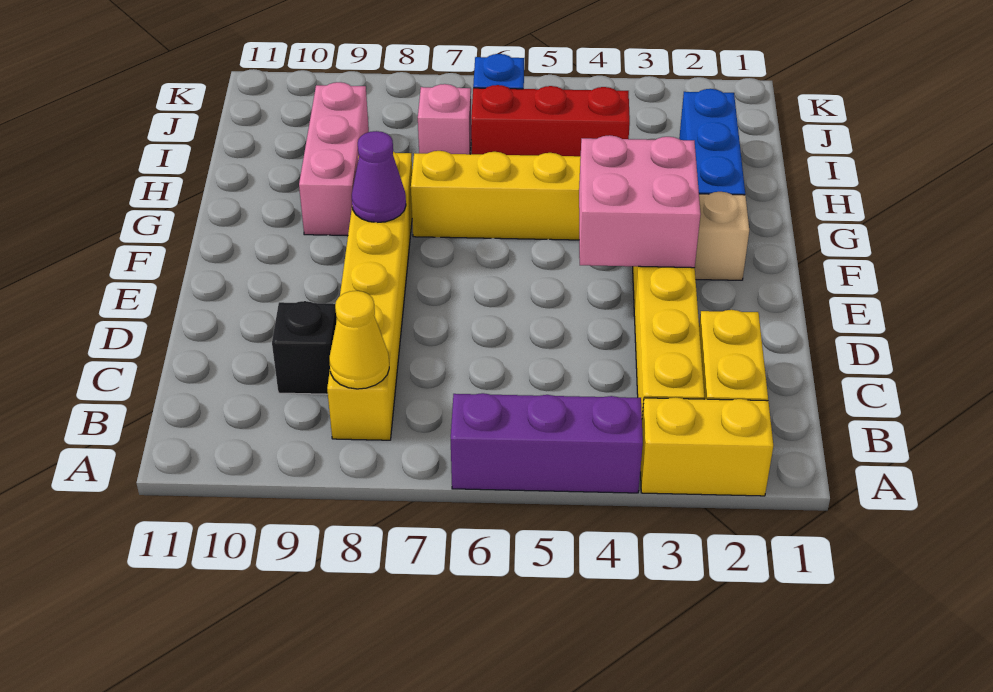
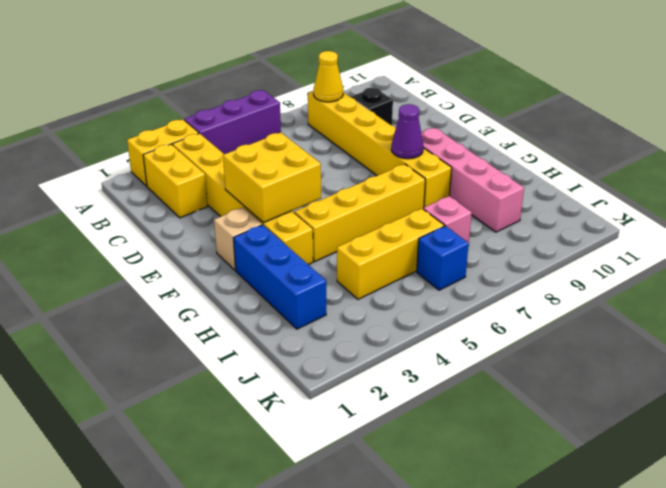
pink brick E3:F4 level 2 -> yellow brick E3:F4 level 2
pink brick G9:I9 level 1 -> pink brick F9:I9 level 1
red brick I4:I6 level 1 -> yellow brick I4:I6 level 1

